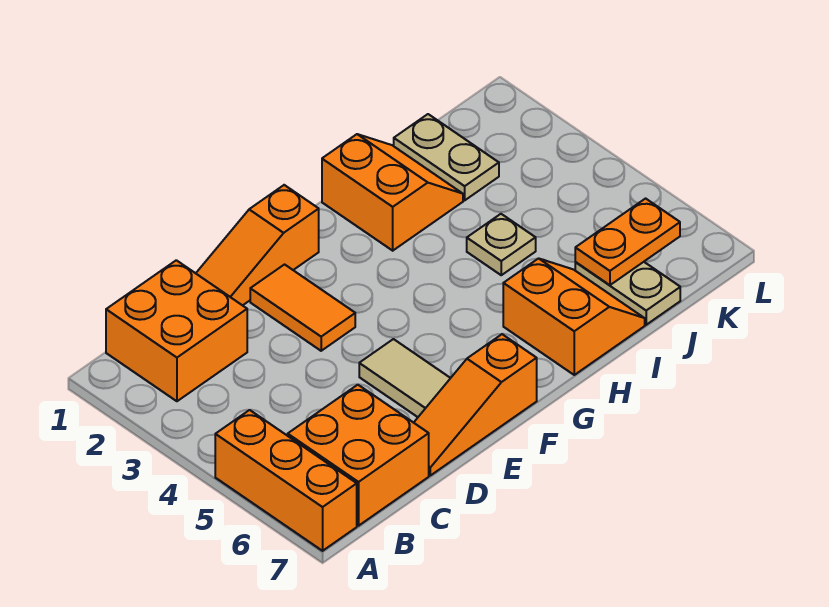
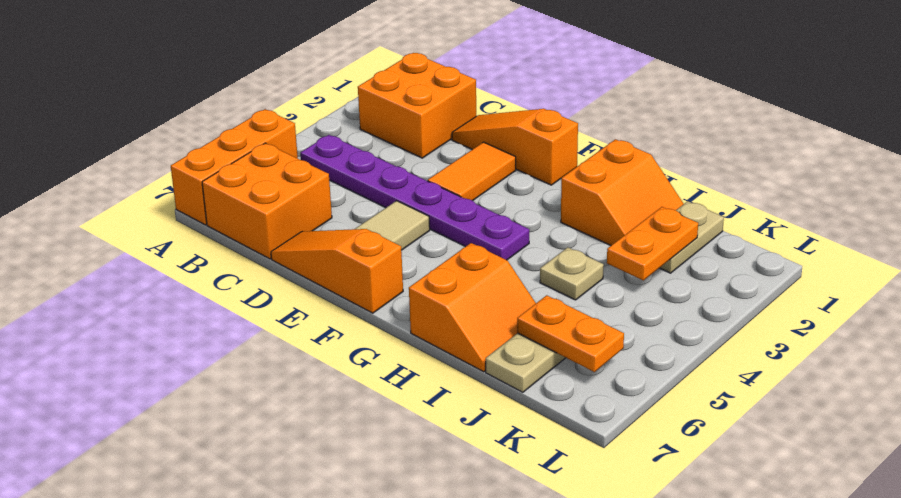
none -> purple plate B4:G4 level 1
none -> orange plate J2:J3 level 2

